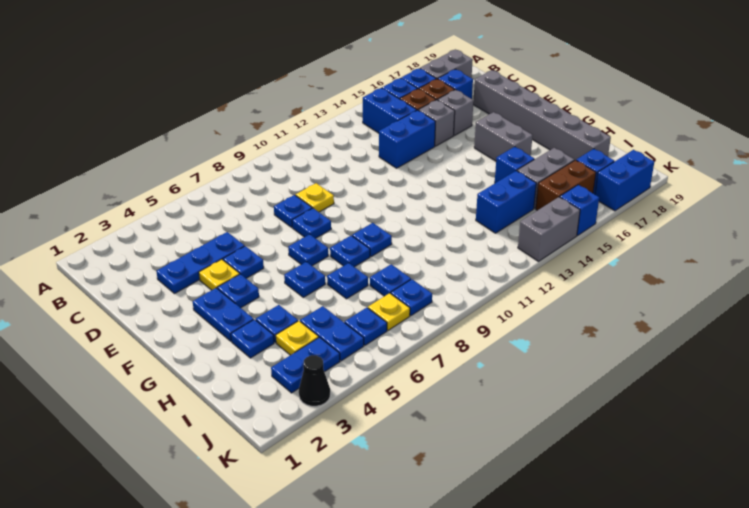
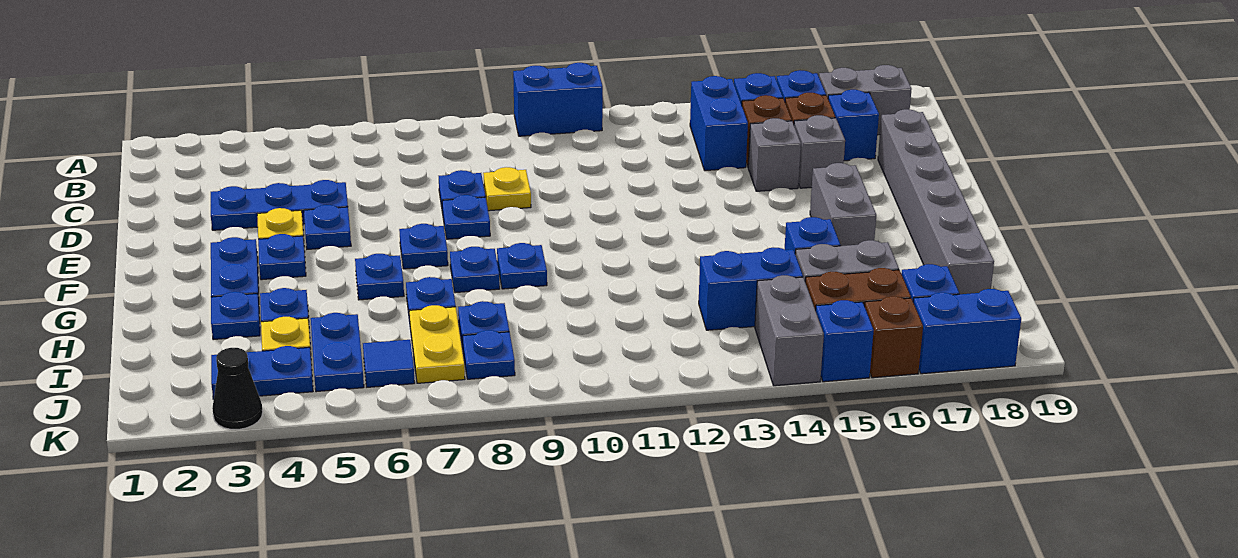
blue brick D13:D14 level 1 -> blue brick A10:A11 level 1
blue plate J6 level 1 -> blue tile J6 level 1
yellow plate J7 level 1 -> yellow plate I7:J7 level 1
grey brick K13:K14 level 1 -> grey brick J14:K14 level 1
none -> brown brick K16 level 1

